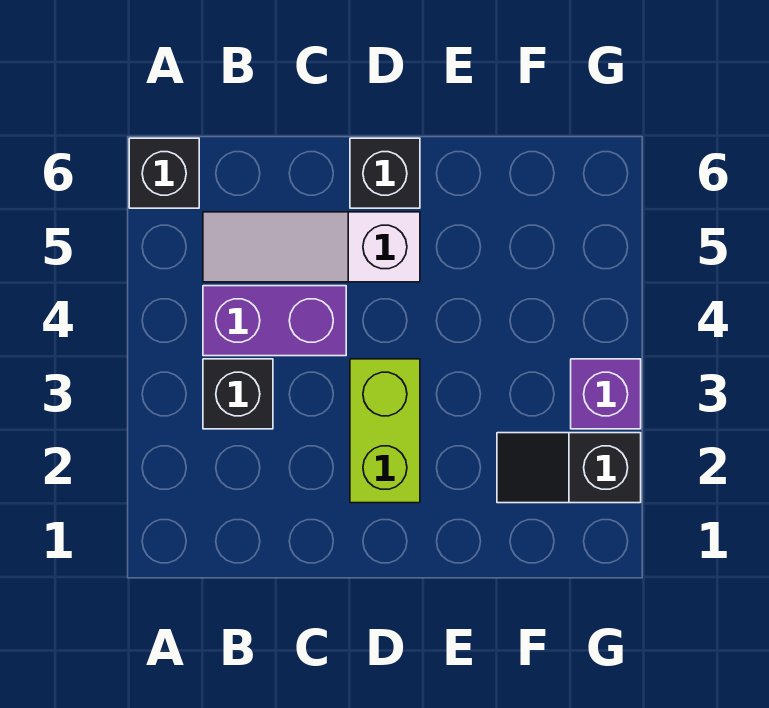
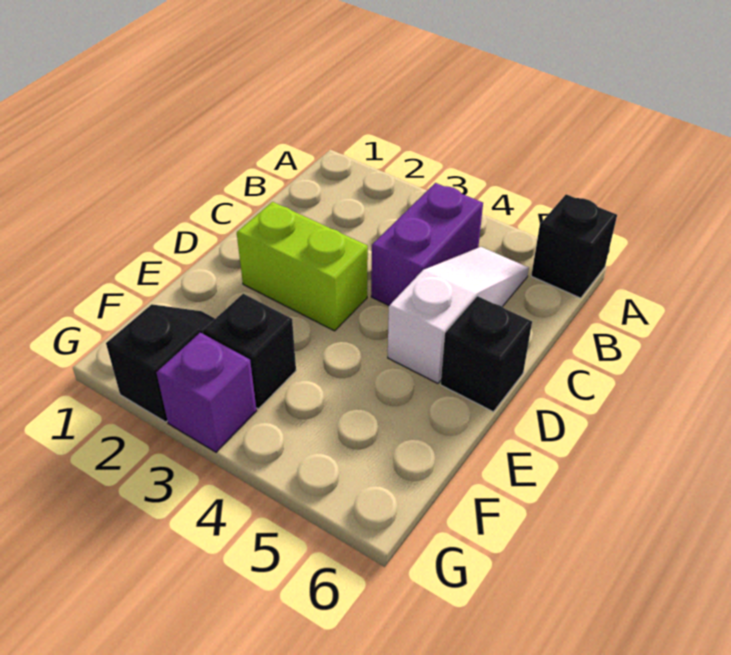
black brick B3 level 1 -> black brick F3 level 1

